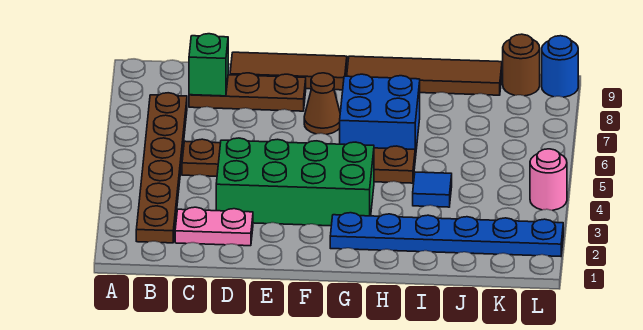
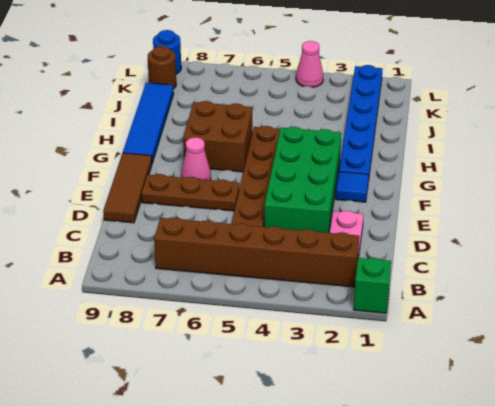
brown plate B2:B7 level 1 -> brown brick B2:B7 level 1
brown plate C8:E8 level 1 -> brown plate E6:E8 level 1
green brick C8 level 2 -> green brick A1 level 1
brown cone F7 level 1 -> pink cone F7 level 1
blue brick G6:H7 level 1 -> brown brick G6:H7 level 1
brown tile G9:J9 level 1 -> blue tile G9:J9 level 1
blue tile I4 level 1 -> blue tile F2 level 1
pink round brick L4 level 1 -> pink cone L4 level 1

